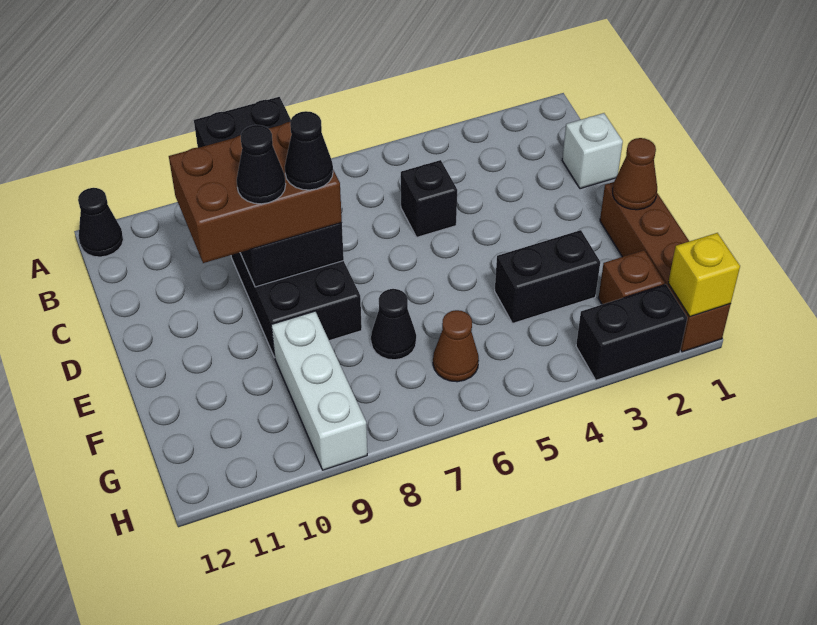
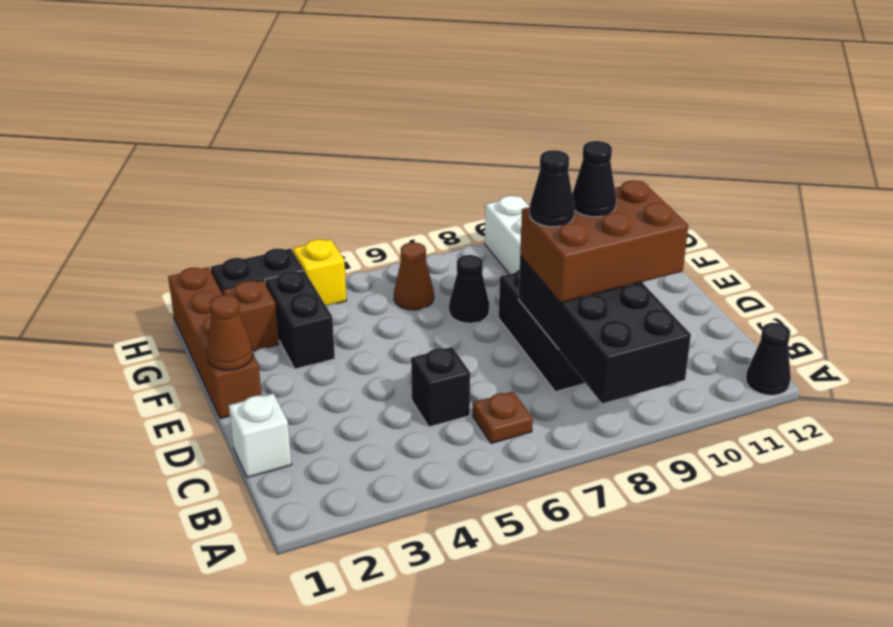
none -> brown plate B6 level 1
black brick F3:F4 level 1 -> black brick F3:G3 level 1
yellow brick H1 level 2 -> yellow brick H4 level 1

